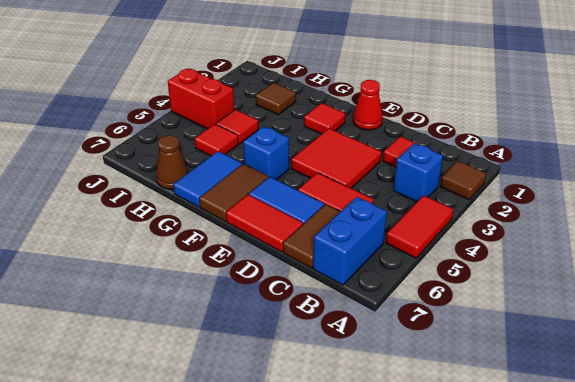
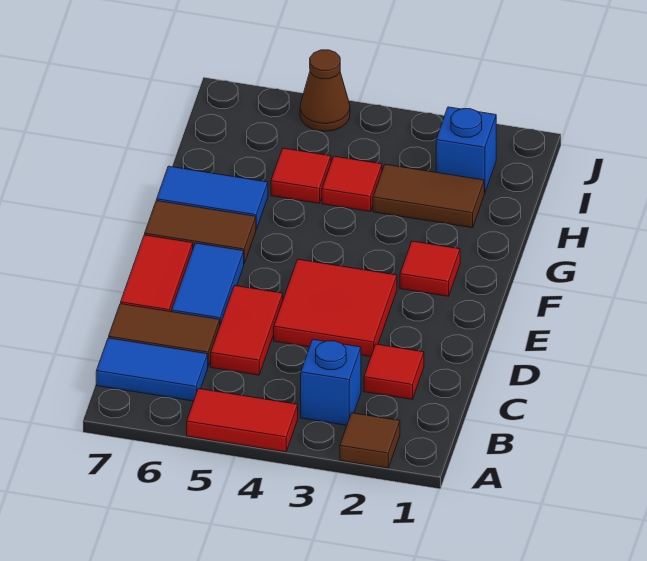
blue brick B6:B7 level 1 -> blue tile B6:B7 level 1
red cone E1 level 1 -> none
blue brick F5 level 1 -> blue brick I2 level 1
brown tile H2 level 1 -> brown tile H2:H3 level 1
brown cone H7 level 1 -> brown cone J5 level 1
red brick I4:J4 level 1 -> none

